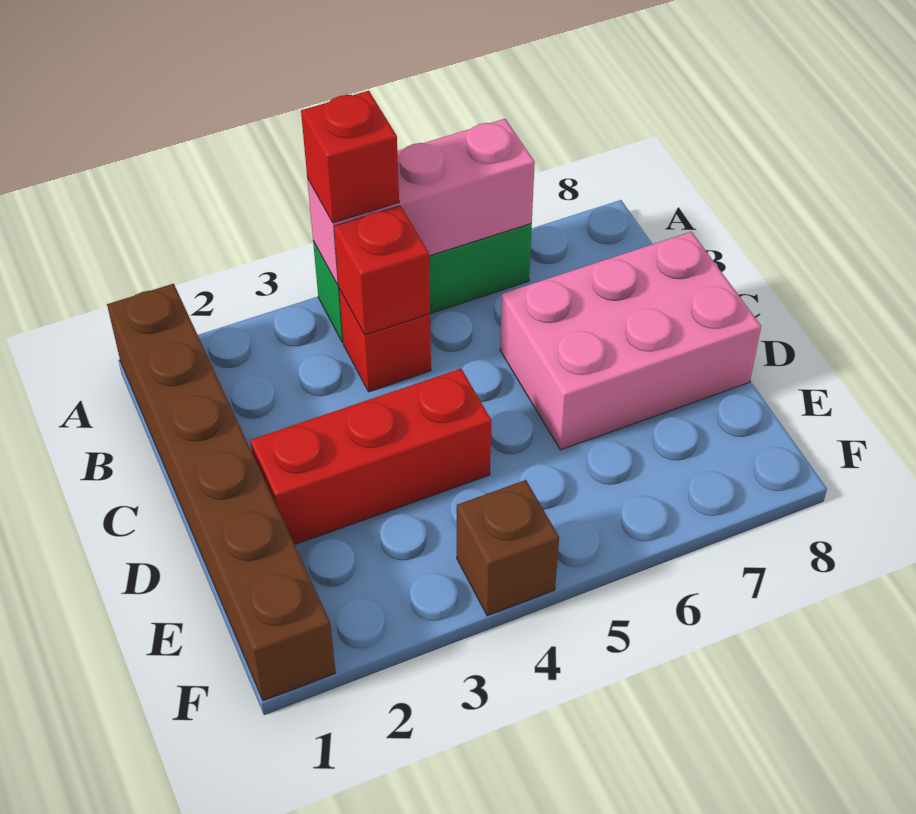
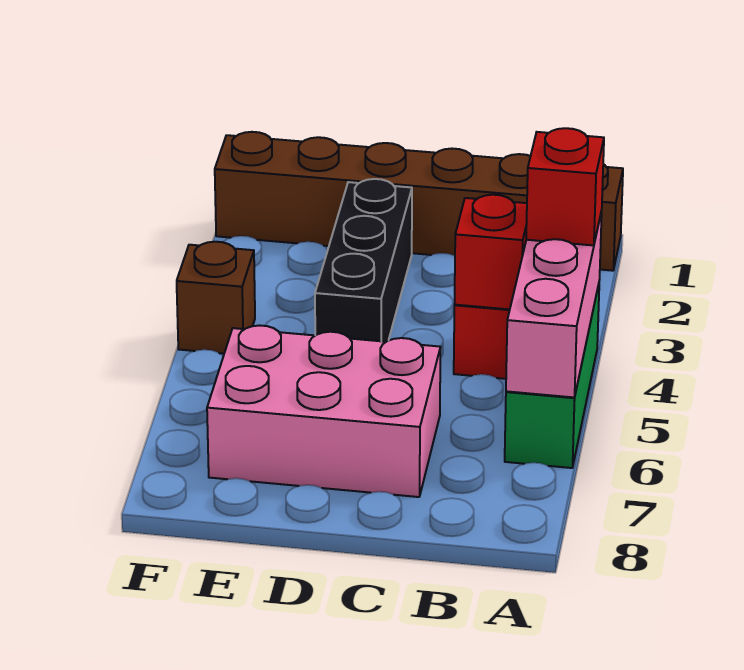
pink brick C6:D8 level 1 -> pink brick C6:E7 level 1
red brick D2:D4 level 1 -> black brick D2:D4 level 1

